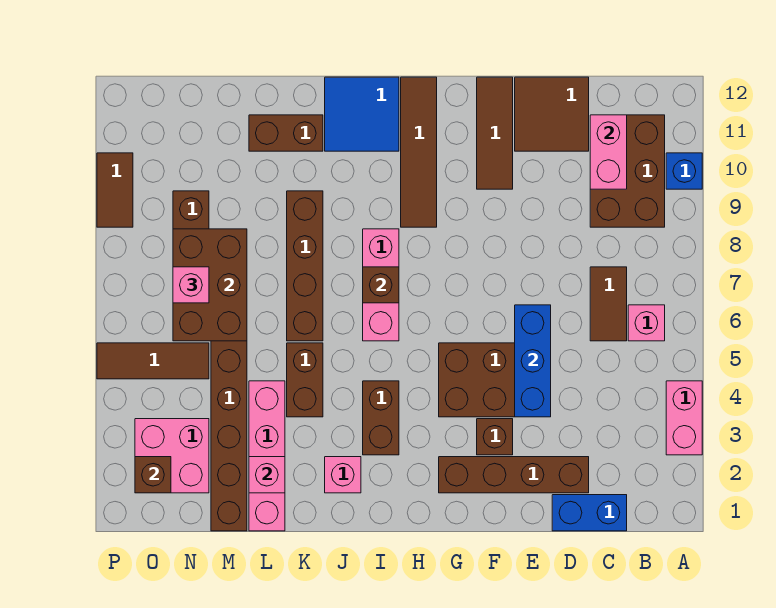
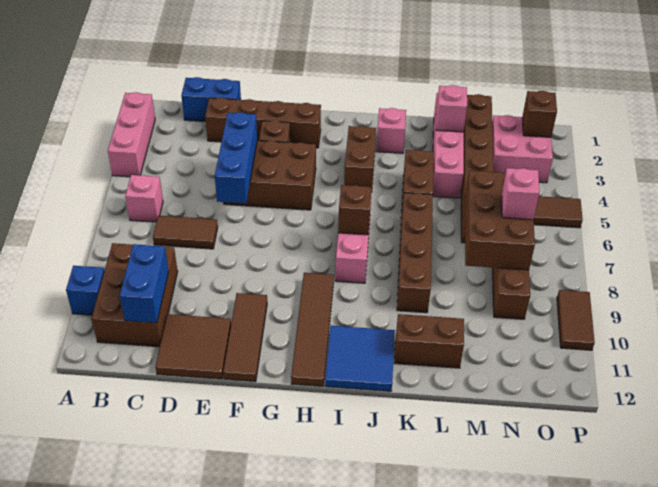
pink brick A3:A4 level 1 -> pink brick A2:A4 level 1
brown tile C6:C7 level 1 -> brown tile C7:D7 level 1
pink brick C10:C11 level 2 -> blue brick C10:C11 level 2

